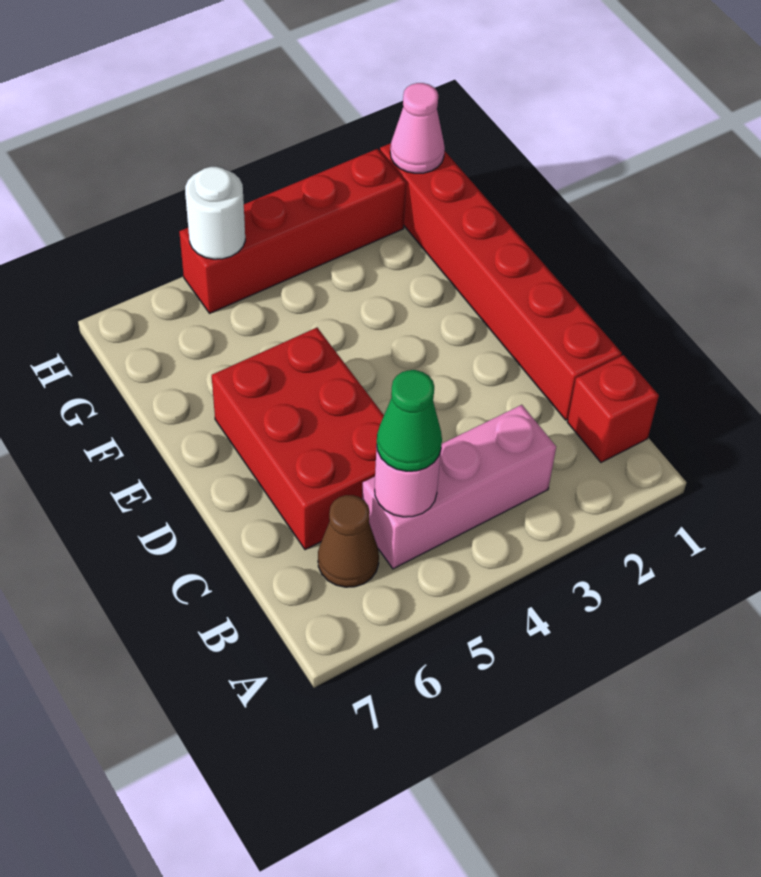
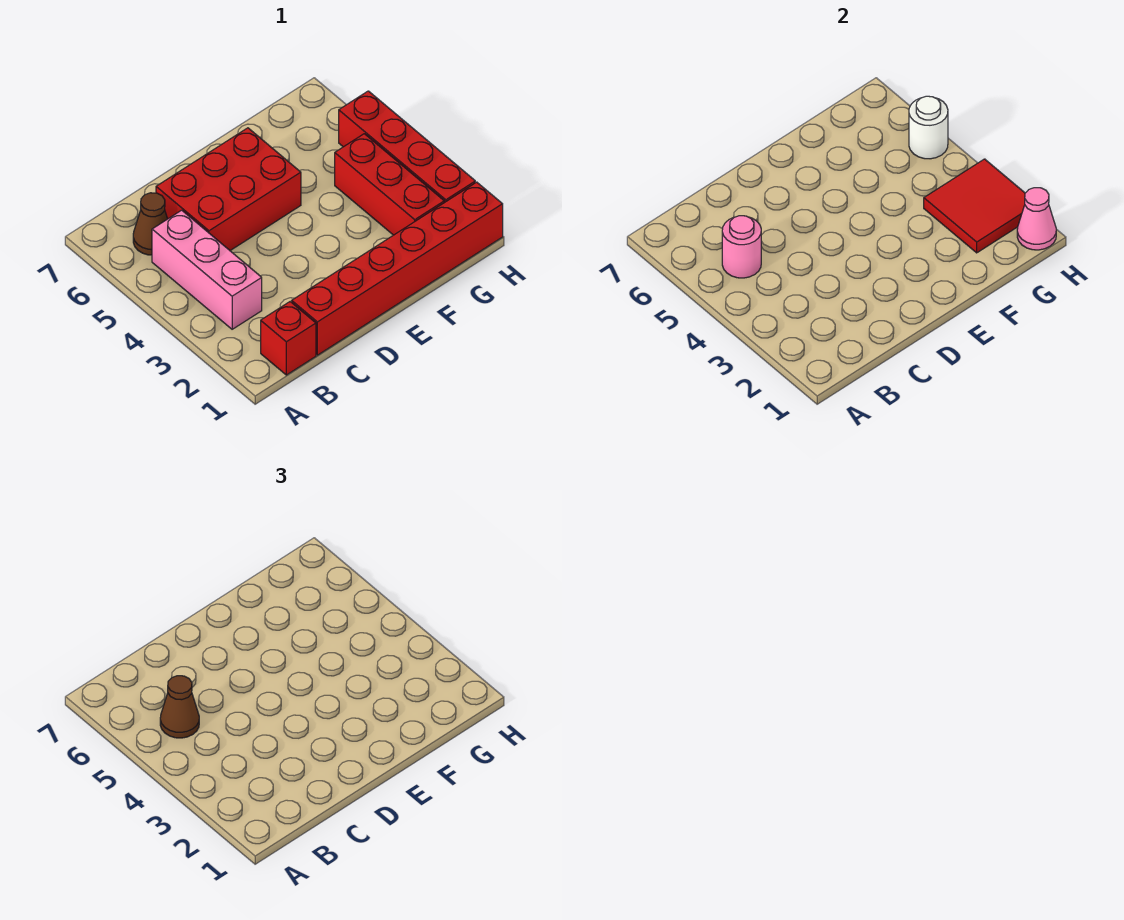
green cone B5 level 3 -> brown cone B5 level 3
none -> red brick G2:G4 level 1
none -> red tile G2:H3 level 2

